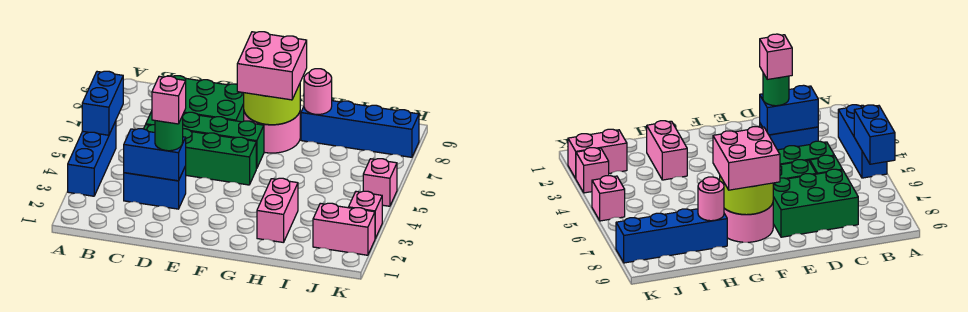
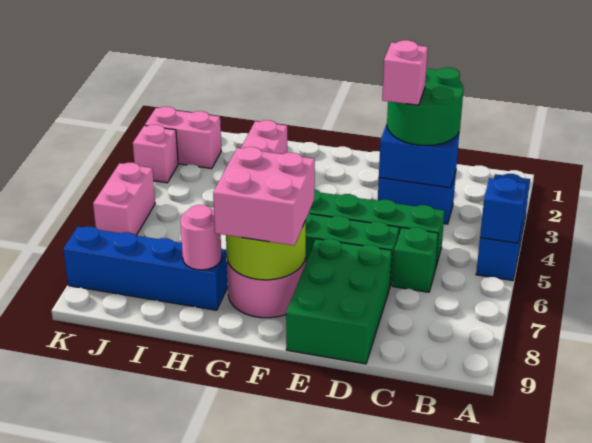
blue brick A5:A6 level 2 -> blue brick A5 level 2
green brick C7:E8 level 1 -> green brick D7:E9 level 1
green round brick D3 level 3 -> green round brick C2:D3 level 3
pink brick K5 level 1 -> pink brick K5:K6 level 1

